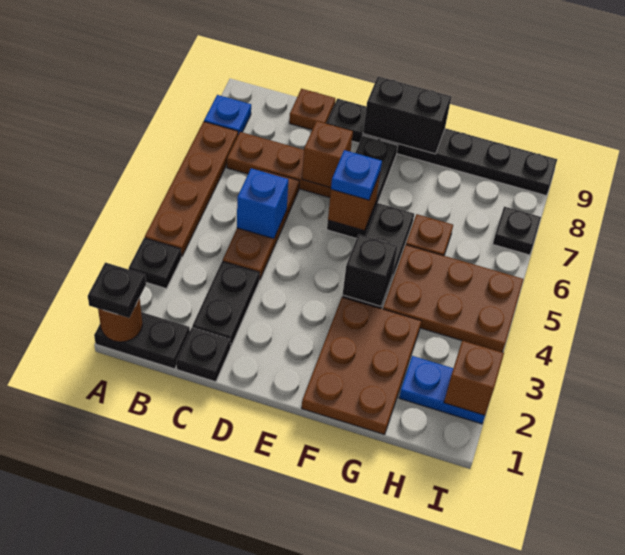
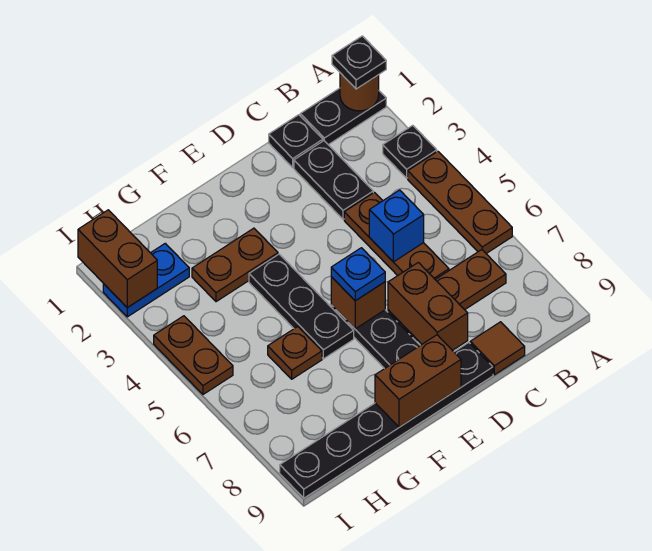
brown plate A4:A7 level 1 -> brown plate A4:A6 level 1
blue plate A8 level 1 -> none
brown plate C9 level 1 -> brown tile C9 level 1
brown brick D7 level 2 -> brown brick D7:D8 level 2
black brick E9:F9 level 2 -> brown brick E9:F9 level 2
brown plate F1:G3 level 1 -> brown plate F3:G3 level 1
black brick F4 level 2 -> none
brown plate G4:I5 level 1 -> brown plate I4:I5 level 1
brown brick I2 level 2 -> brown brick I1:I2 level 2
black plate I7 level 1 -> none

